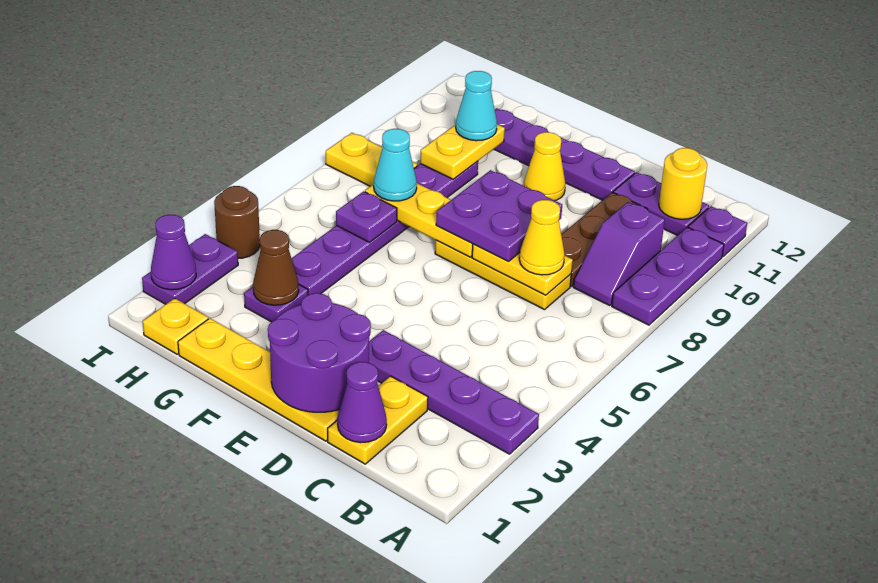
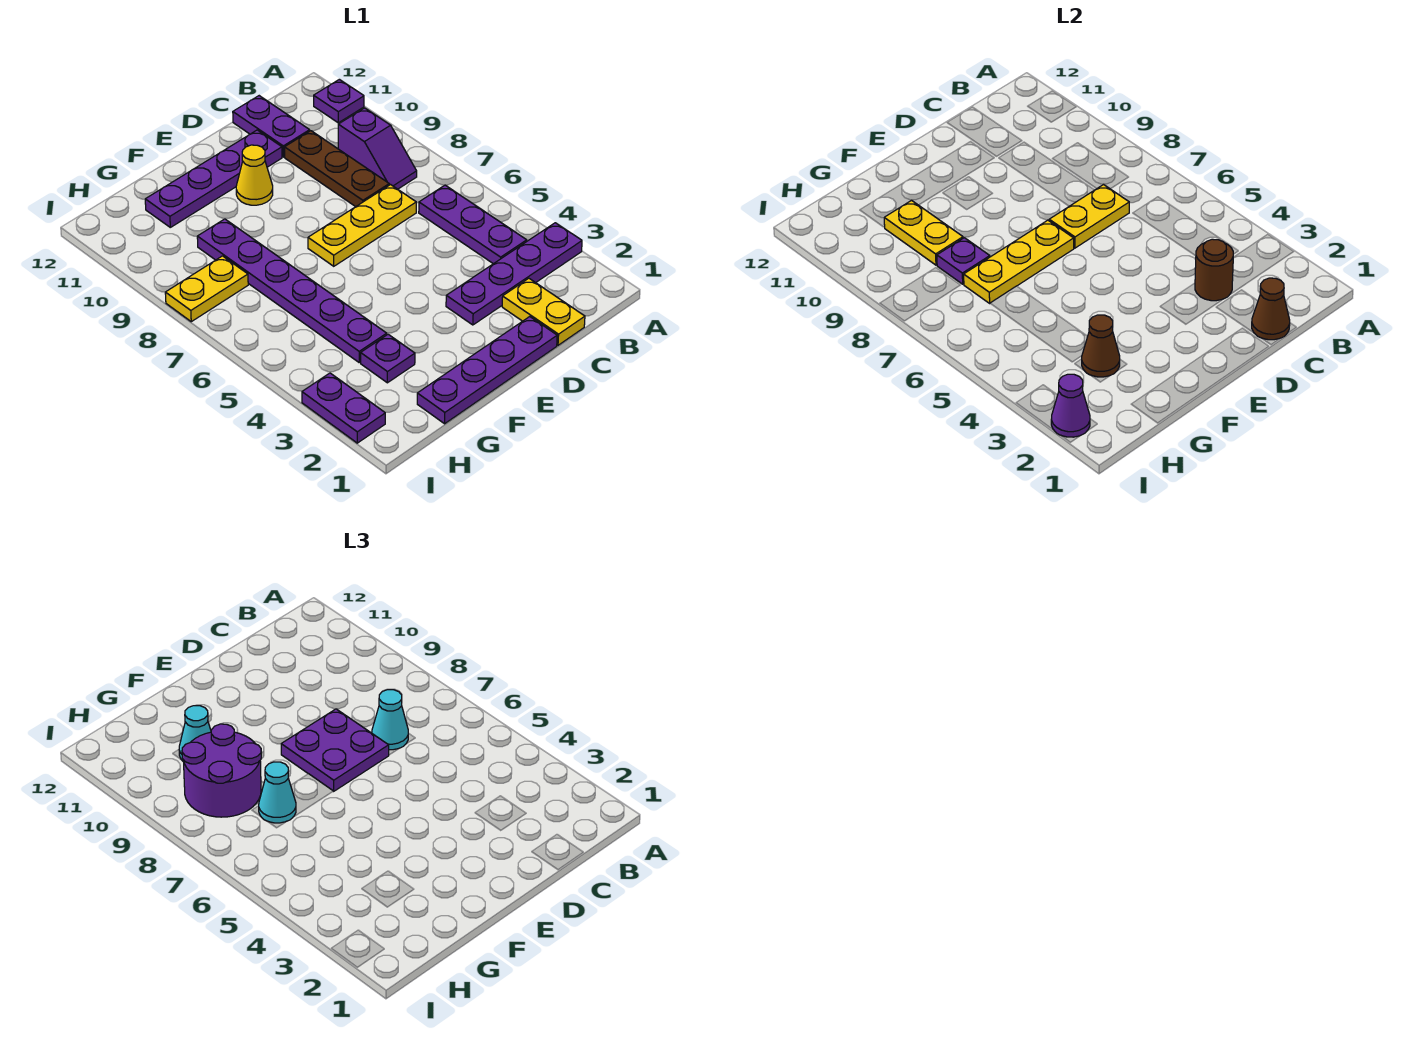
purple plate A8:A10 level 1 -> purple plate B4:B6 level 1
purple plate B11:C11 level 1 -> purple plate C11:C12 level 1
yellow round brick B11 level 2 -> none
purple cone C1 level 2 -> brown cone C1 level 2
yellow cone C7 level 3 -> cyan cone C7 level 3
yellow plate D1:G1 level 1 -> purple plate D1:G1 level 1
purple round brick D1:E2 level 2 -> purple round brick G8:H9 level 3
purple plate G6 level 2 -> purple plate G8 level 2
yellow plate H1 level 1 -> none
brown round brick I4 level 1 -> brown round brick C3 level 2

